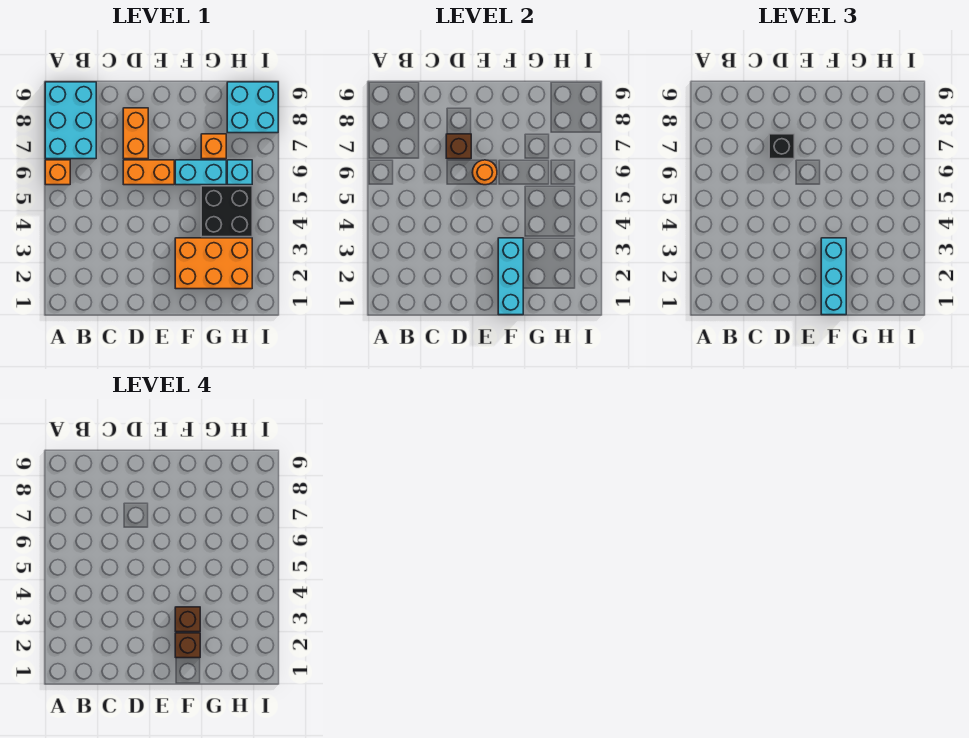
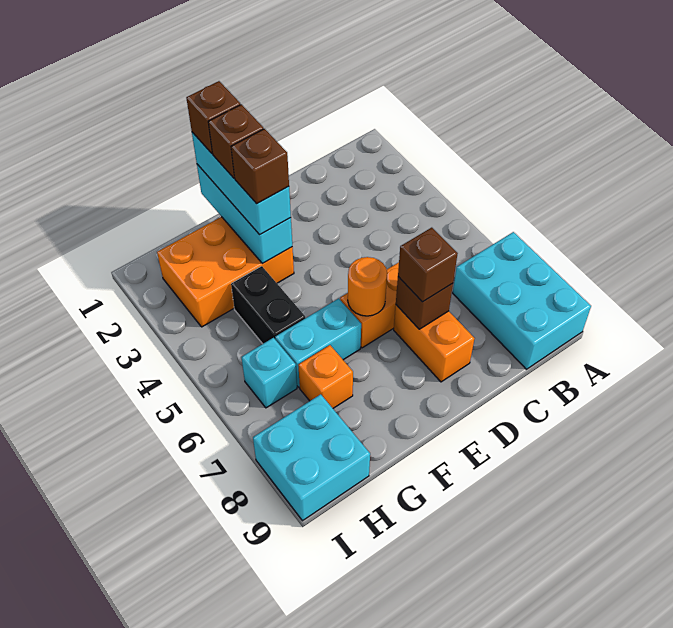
orange brick A6 level 1 -> none
black brick D7 level 3 -> brown brick D7 level 3
none -> brown brick F1 level 4
black brick G4:H5 level 1 -> black brick G4:G5 level 1

